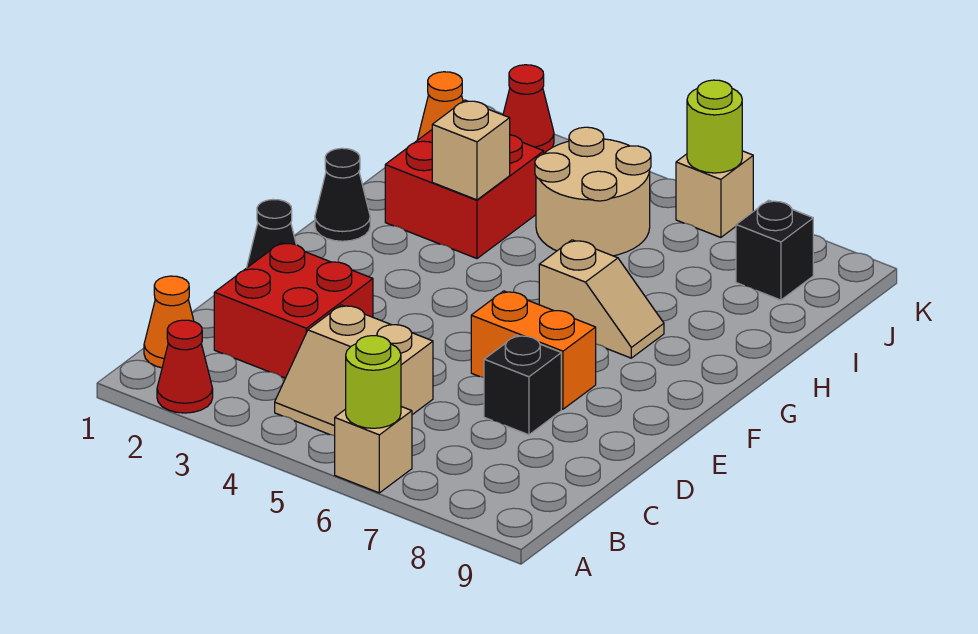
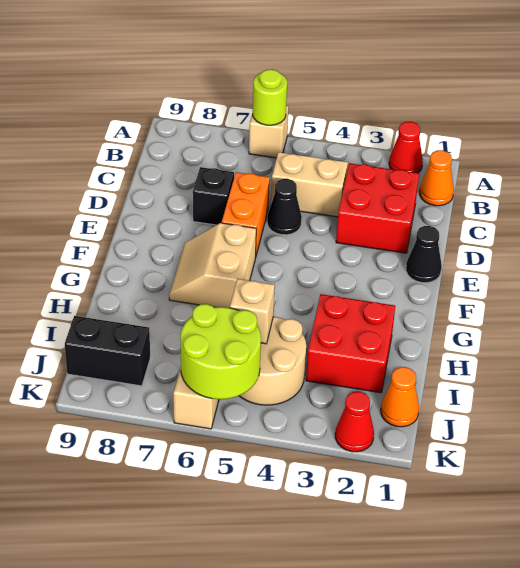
orange brick E6:E7 level 1 -> orange brick D6:E6 level 1
black cone G1 level 1 -> black cone D5 level 1
tan slope G6:G7 level 1 top 6 -> tan slope F6:G7 level 1 top 6
tan brick H3 level 2 -> tan brick I5 level 2
black brick J8 level 1 -> black brick J8:J9 level 1
lime round brick K6 level 2 -> lime round brick J5:K6 level 2

